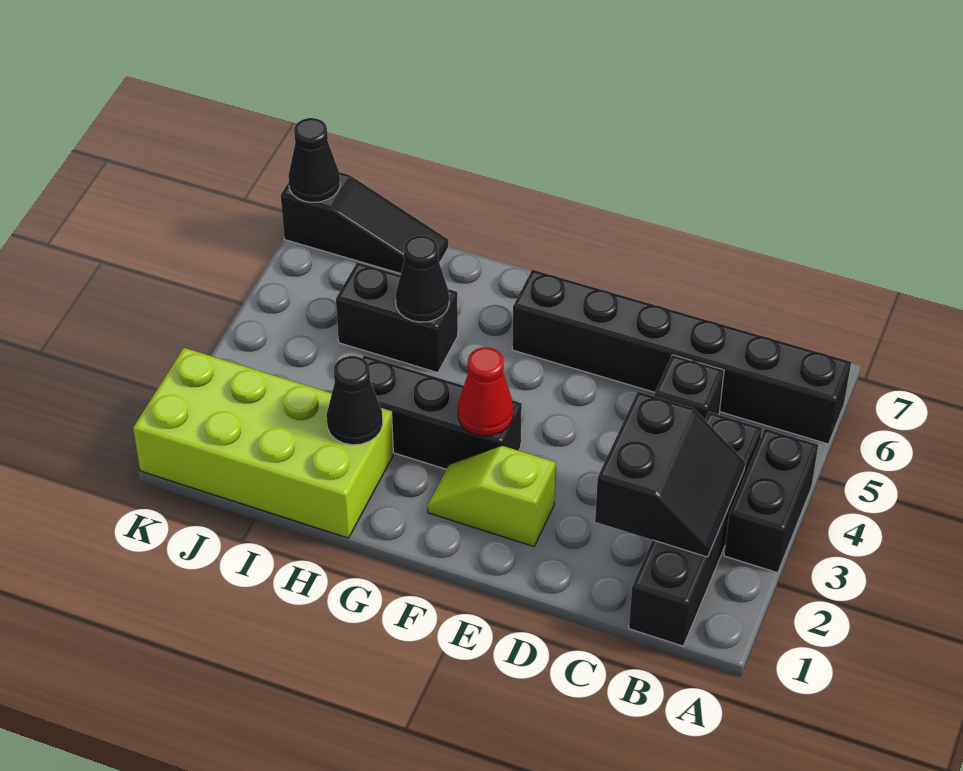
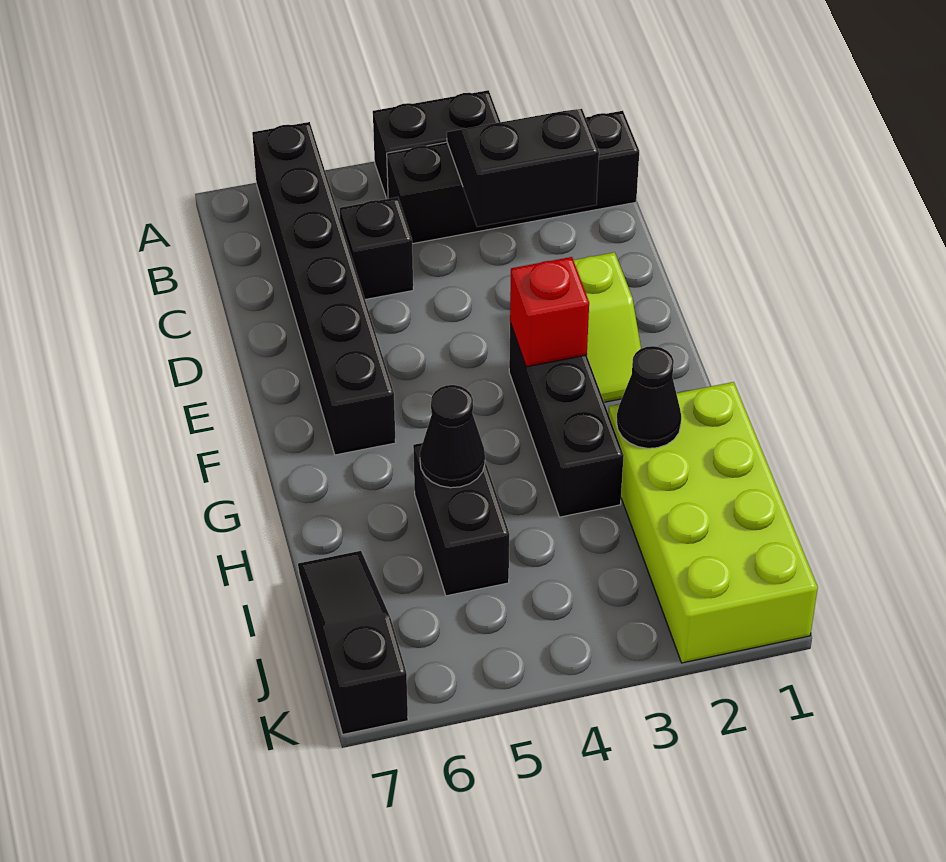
red cone F3 level 2 -> red brick F3 level 2
black cone K7 level 2 -> none

